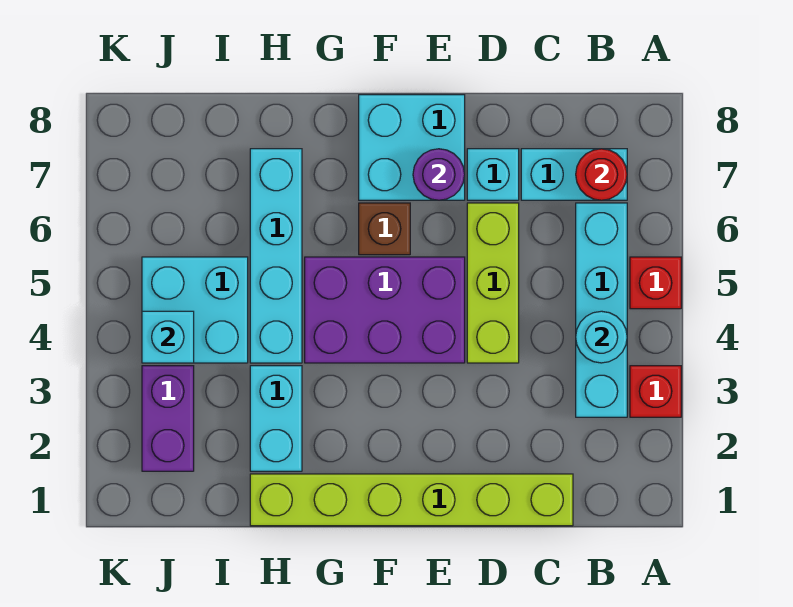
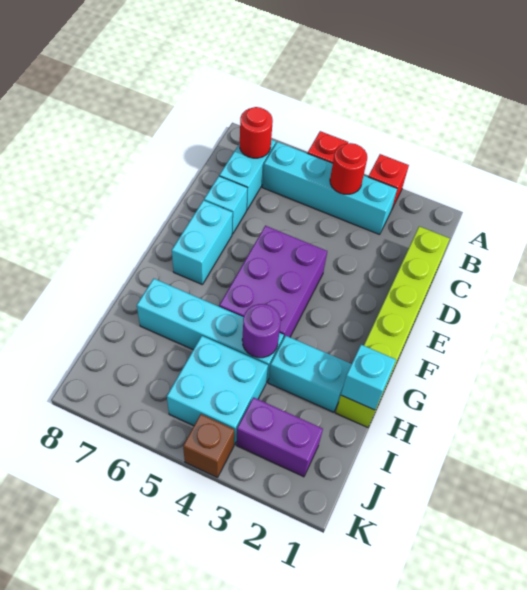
cyan round brick B4 level 2 -> red round brick B4 level 2
lime brick D4:D6 level 1 -> none
cyan brick E7:F8 level 1 -> cyan brick E7:F7 level 1
purple round brick E7 level 2 -> purple round brick H4 level 2
brown brick F6 level 1 -> brown brick K4 level 1
cyan brick J4 level 2 -> cyan brick H1 level 2

